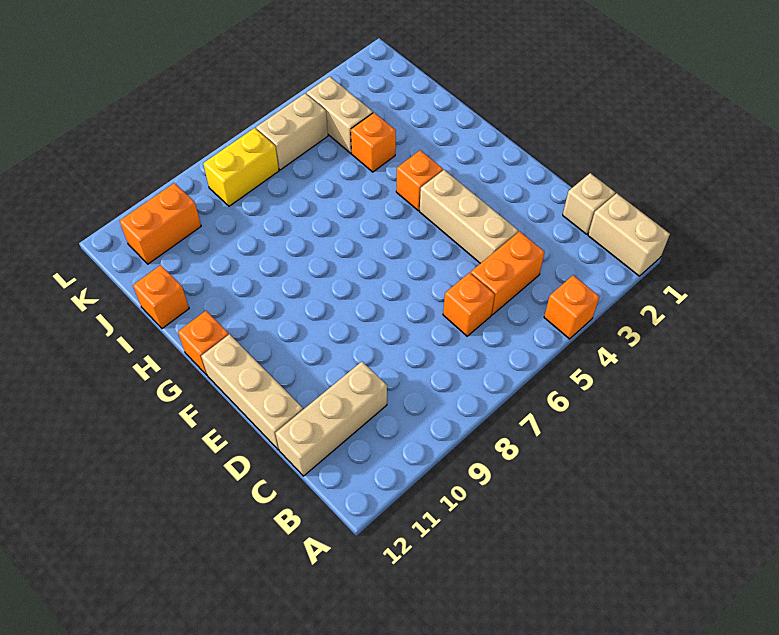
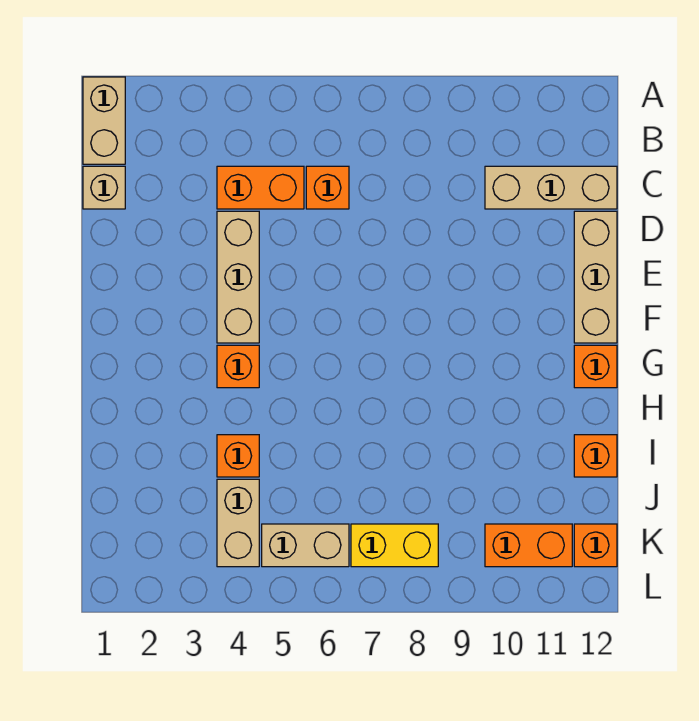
orange brick A4 level 1 -> orange brick K12 level 1

